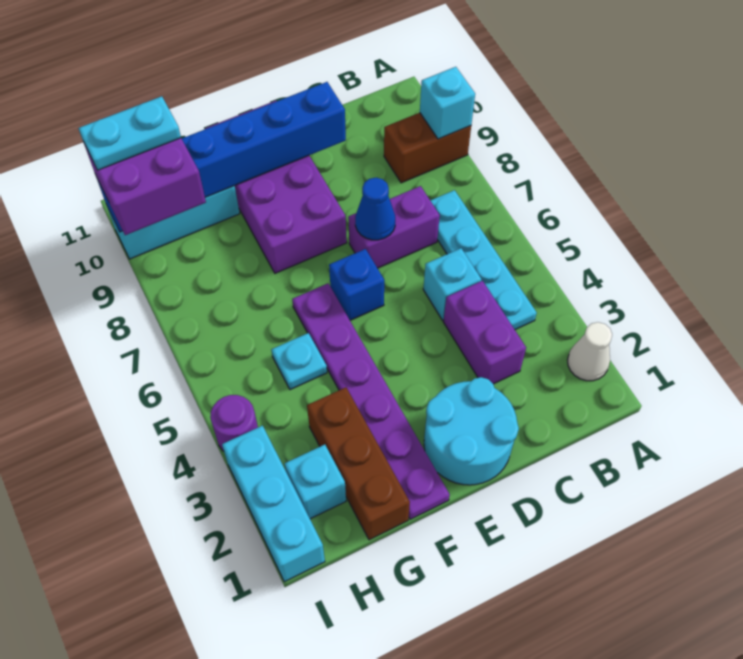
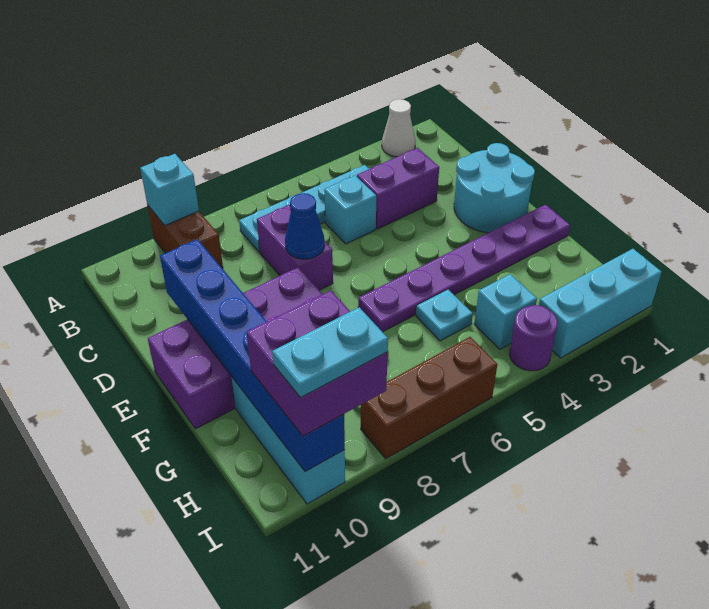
blue brick E6 level 1 -> none
brown brick G1:G3 level 1 -> brown brick I6:I8 level 1
cyan brick H2 level 1 -> cyan brick H4 level 1
cyan plate H10:I10 level 4 -> cyan plate I9:I10 level 4

